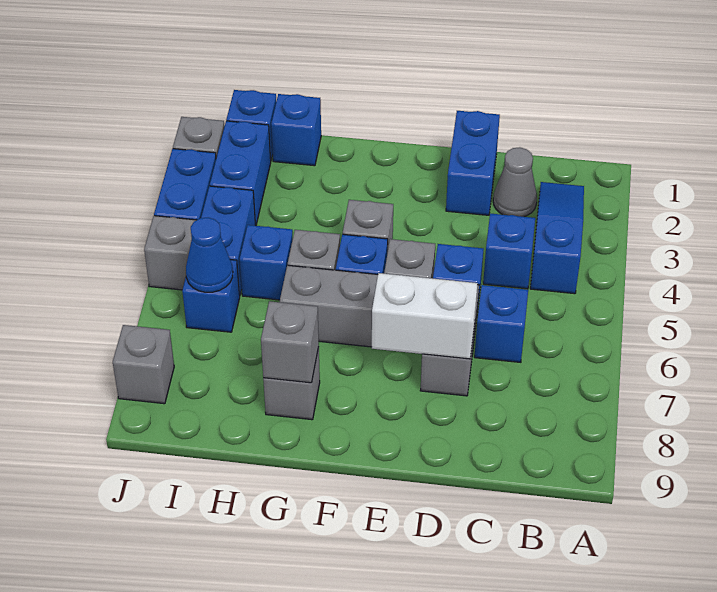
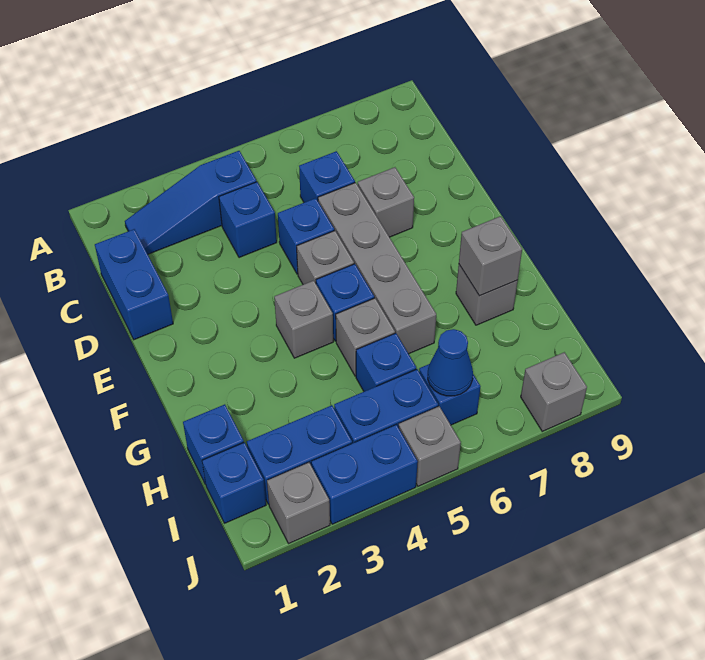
grey cone C2 level 1 -> none
blue brick D1:D2 level 1 -> blue brick C1:D1 level 1
white brick D7:E7 level 2 -> none

